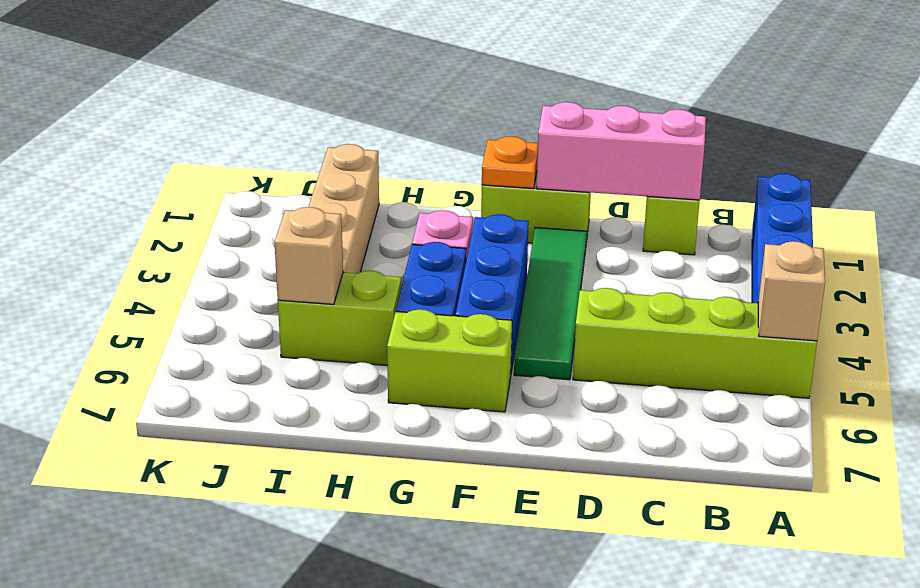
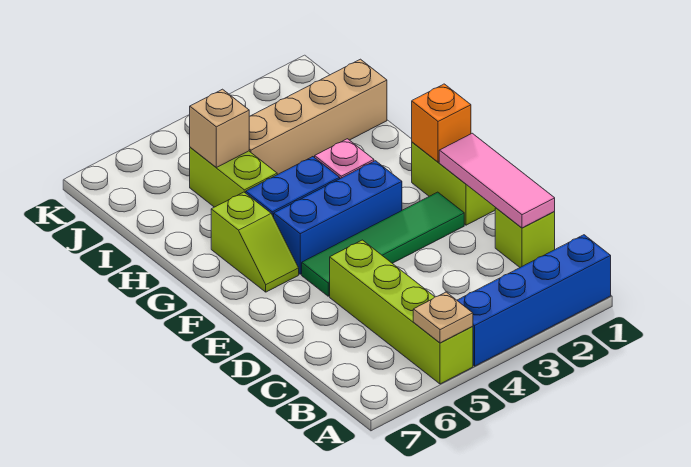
tan brick A5 level 2 -> tan plate A5 level 2
pink brick C1:E1 level 2 -> pink tile C1:E1 level 2
orange plate F1 level 2 -> orange brick F1 level 2
lime brick F6:G6 level 1 -> lime slope F6:G6 level 1 top G

